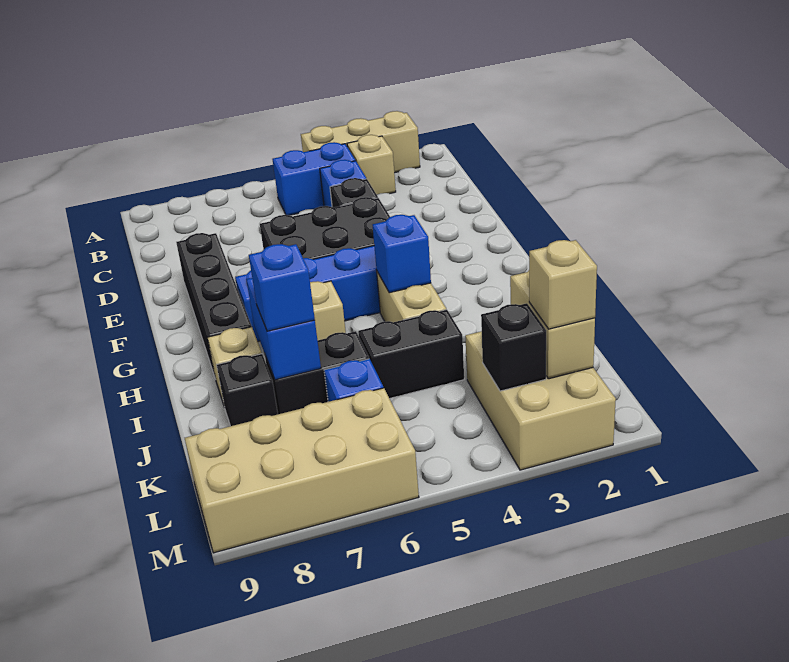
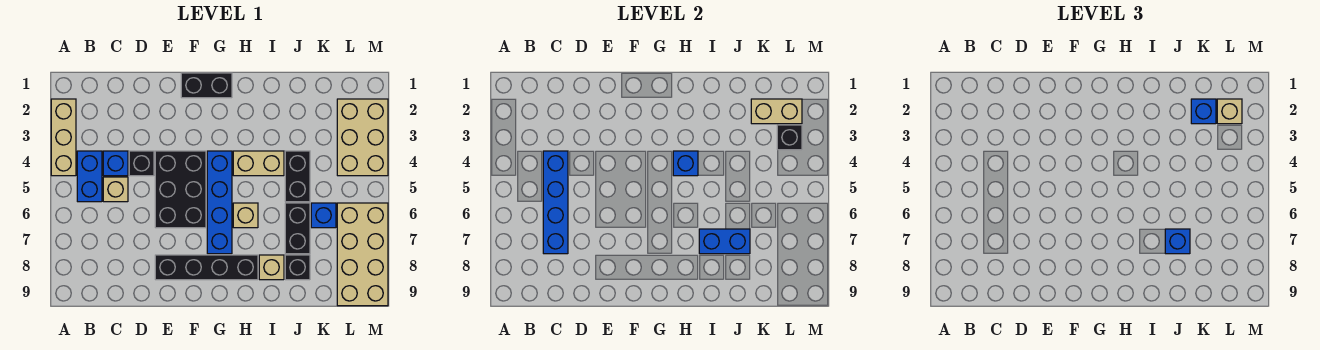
tan brick B3 level 1 -> tan brick C5 level 1
none -> blue brick C4:C7 level 2
none -> black brick F1:G1 level 1
tan brick K2:M3 level 1 -> tan brick L2:M4 level 1
none -> blue brick K2 level 3

